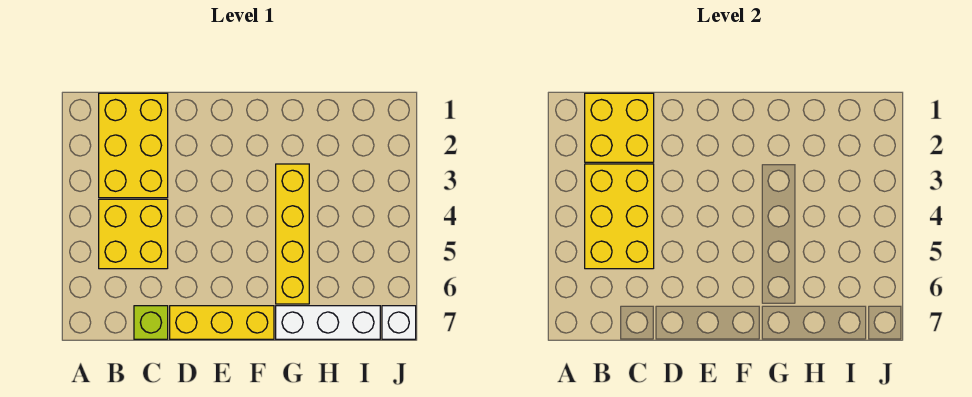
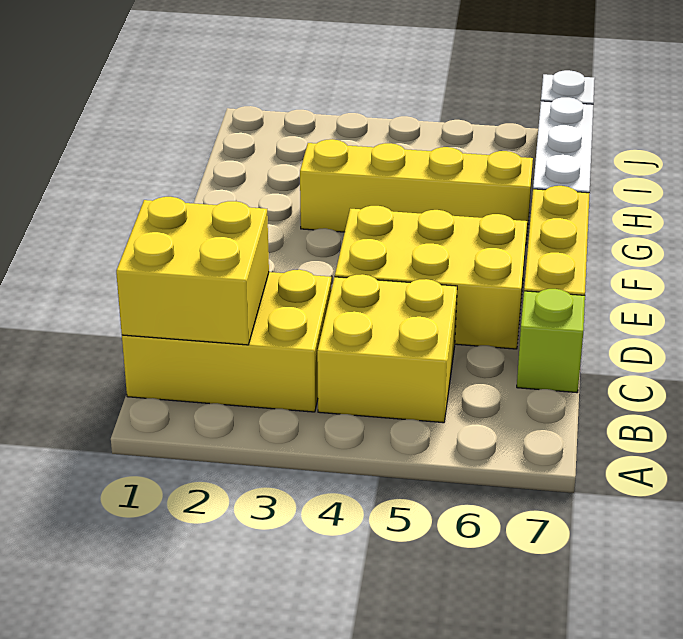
yellow brick B3:C5 level 2 -> yellow brick D4:E6 level 1

